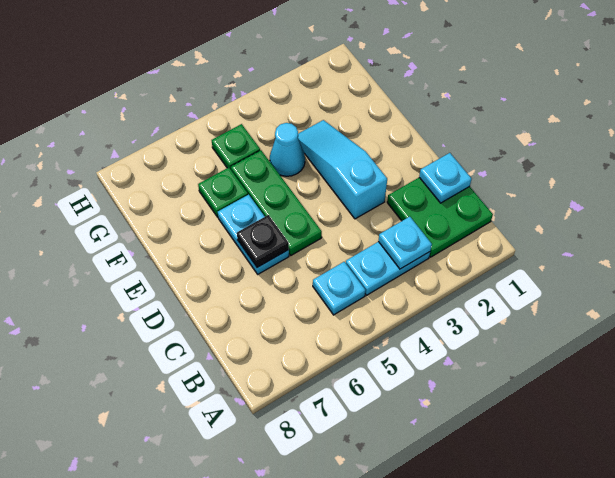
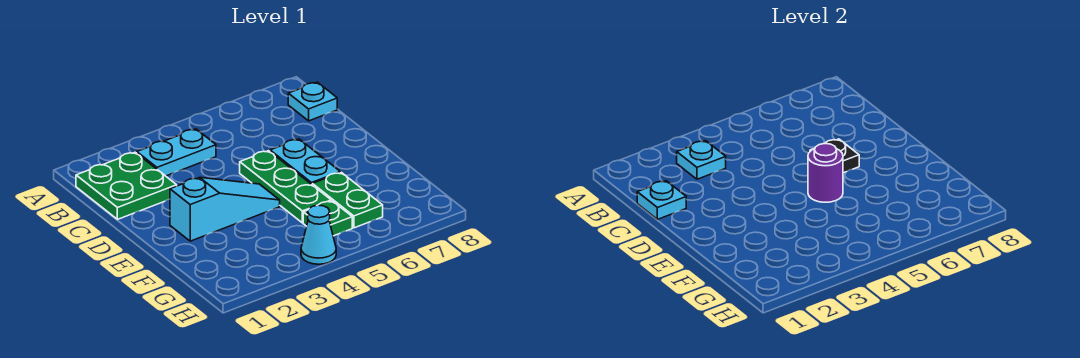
cyan plate B5 level 1 -> cyan plate B8 level 1
cyan slope D3:F3 level 1 top D -> cyan slope E2:E4 level 1 top 2
none -> purple round brick E5 level 2
cyan cone F4 level 1 -> cyan cone H4 level 1
green plate F6 level 1 -> green plate F6:G6 level 1

